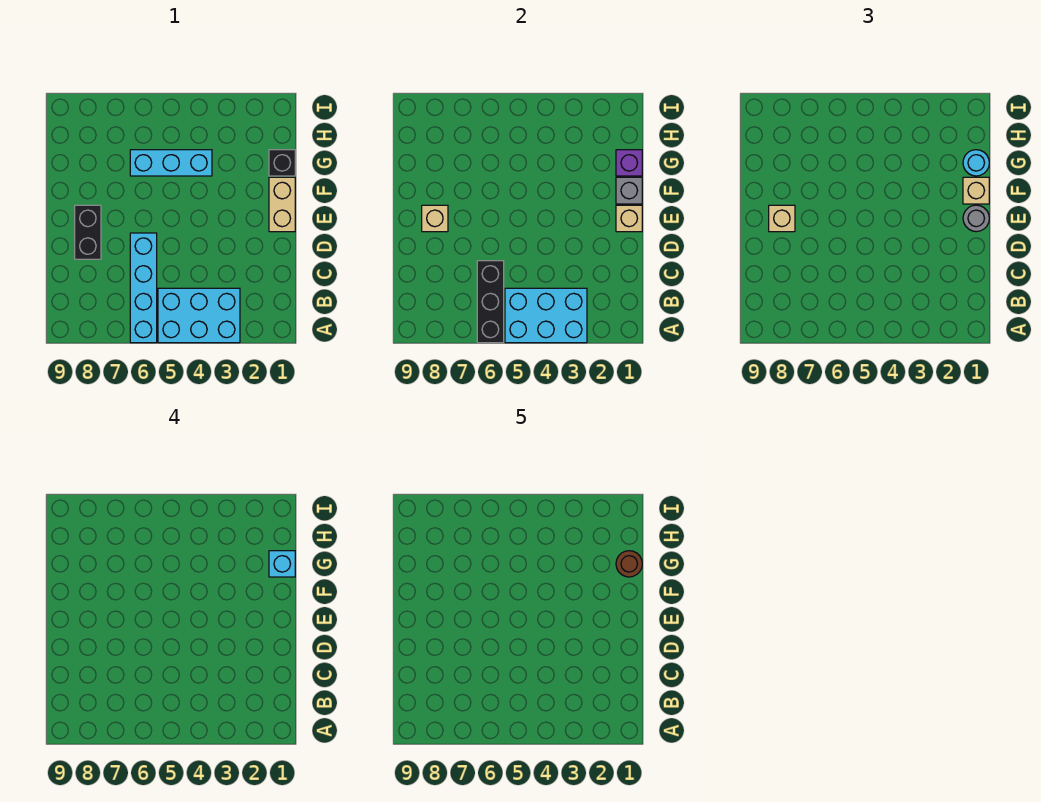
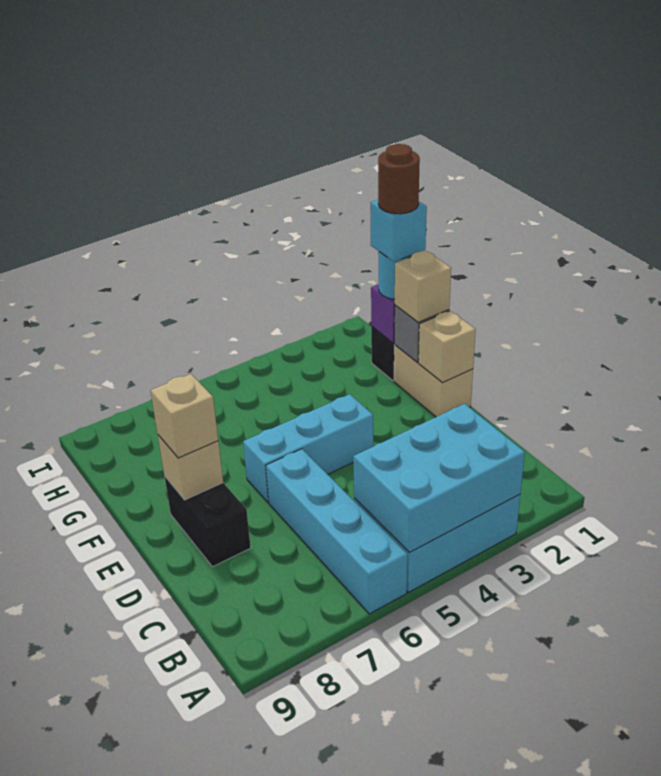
black brick A6:C6 level 2 -> none
grey round brick E1 level 3 -> none
cyan brick G4:G6 level 1 -> cyan brick E4:E6 level 1

